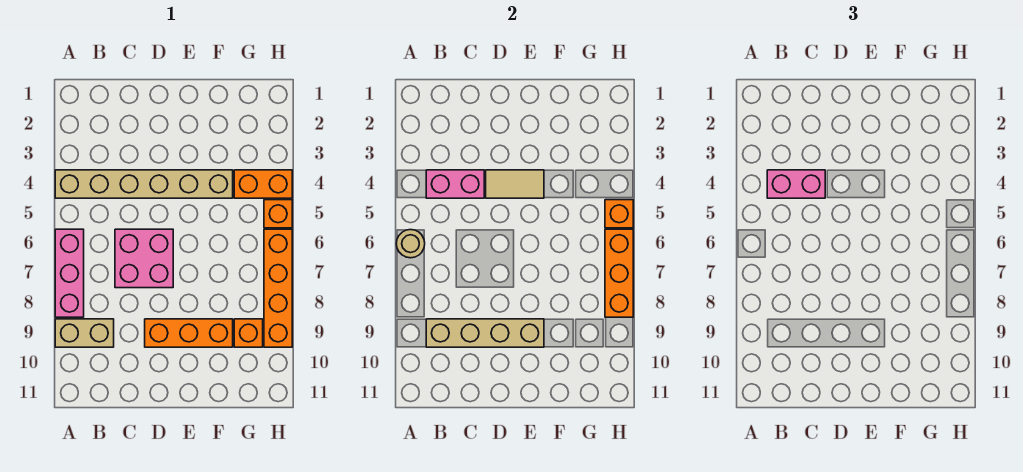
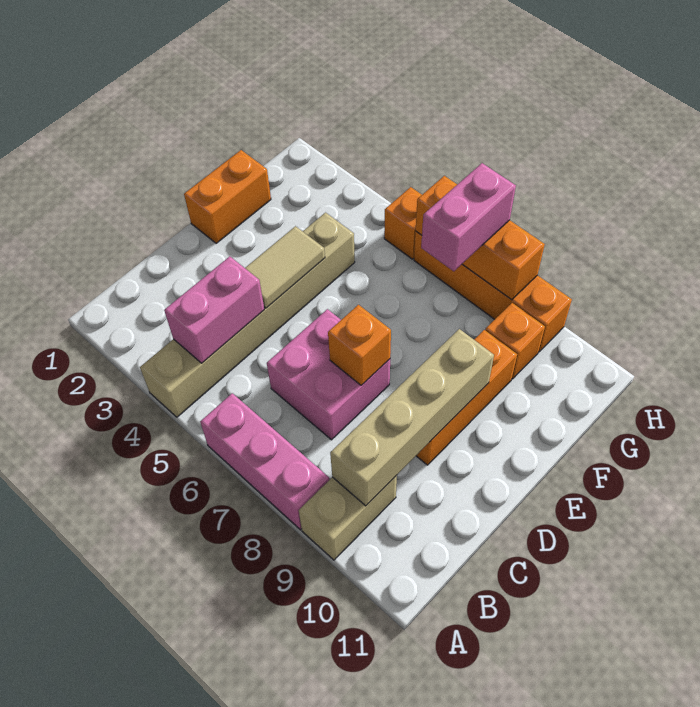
tan round brick A6 level 2 -> none
pink brick B4:C4 level 3 -> pink brick G7:H7 level 3
orange brick G4:H4 level 1 -> orange brick E1:F1 level 1
orange brick H5 level 2 -> orange brick D7 level 2

